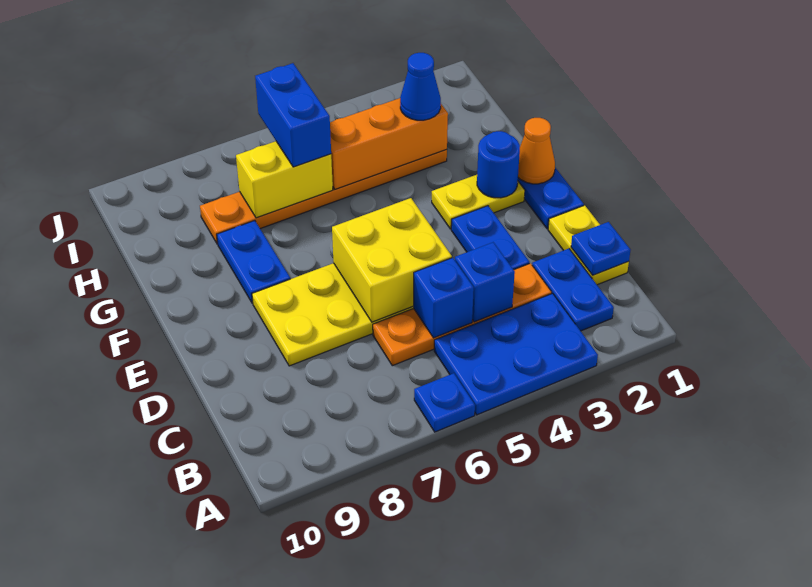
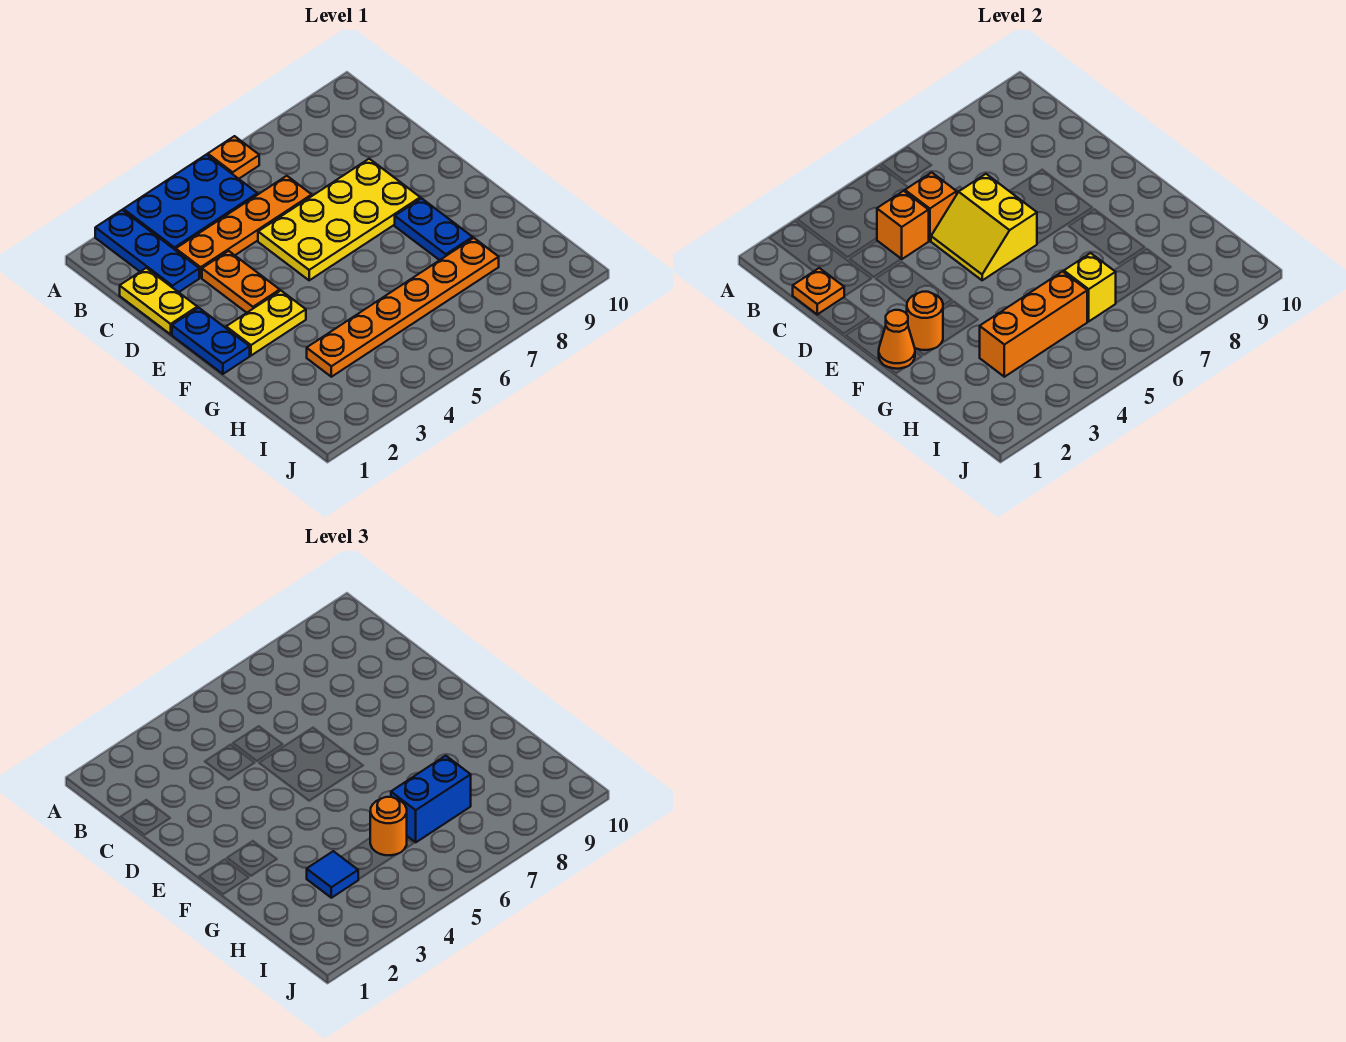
blue plate A6 level 1 -> orange plate A6 level 1
blue plate B2:C2 level 1 -> blue plate A2:C2 level 1
blue plate C1 level 2 -> orange plate C1 level 2
blue brick C4 level 2 -> orange brick C4 level 2
blue brick C5 level 2 -> orange brick C5 level 2
blue plate D3:E3 level 1 -> orange plate D3:E3 level 1
yellow brick D5:E6 level 2 -> yellow slope D5:E6 level 2 top 6
blue round brick F2 level 2 -> orange round brick F2 level 2
blue cone H3 level 3 -> blue tile H3 level 3
none -> orange round brick H5 level 3
yellow brick H6:H7 level 2 -> yellow brick H6 level 2
blue brick H6:I6 level 3 -> blue brick H6:H7 level 3

